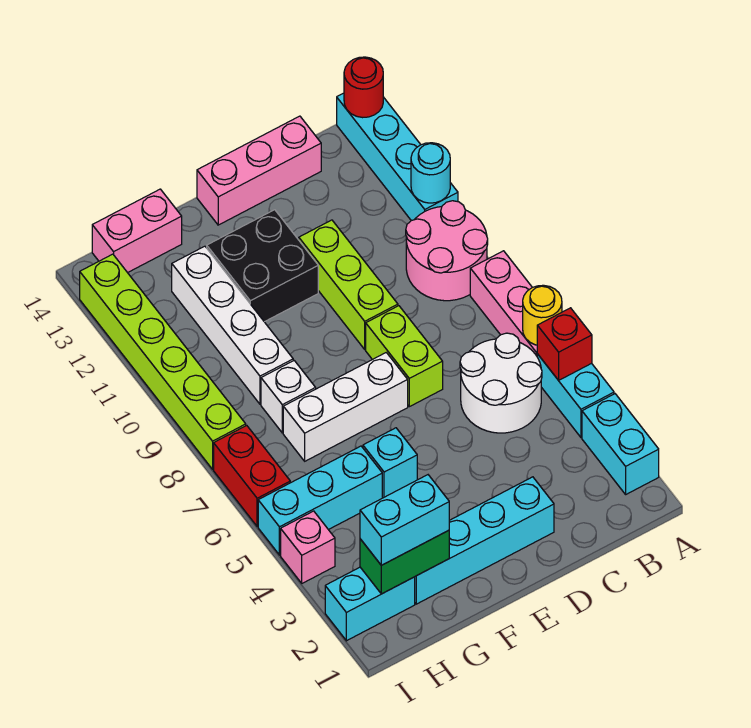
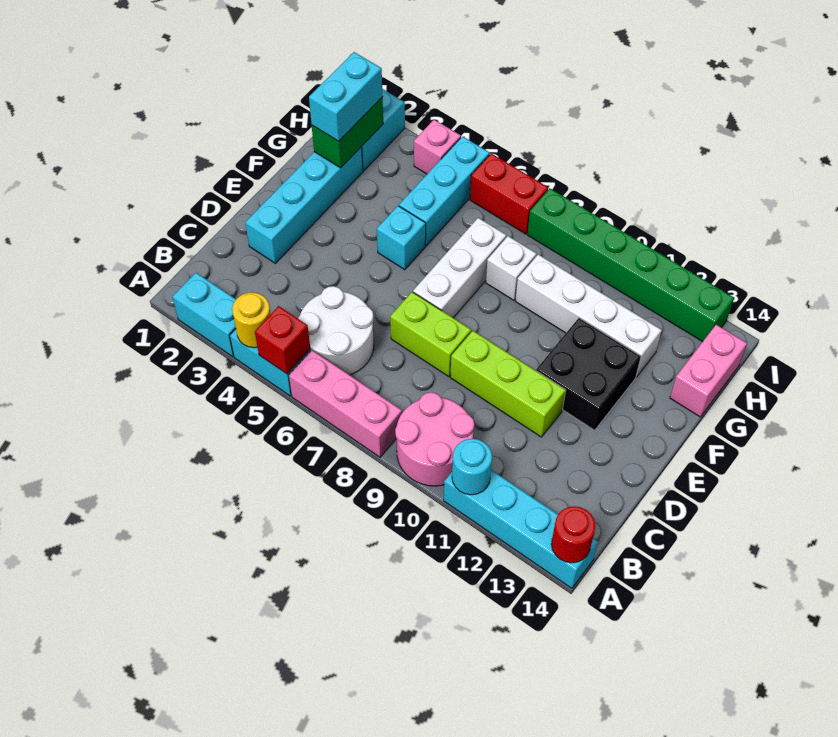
yellow round brick A6 level 2 -> yellow round brick A4 level 2
pink brick C14:E14 level 1 -> none
lime brick I8:I13 level 1 -> green brick I8:I13 level 1

